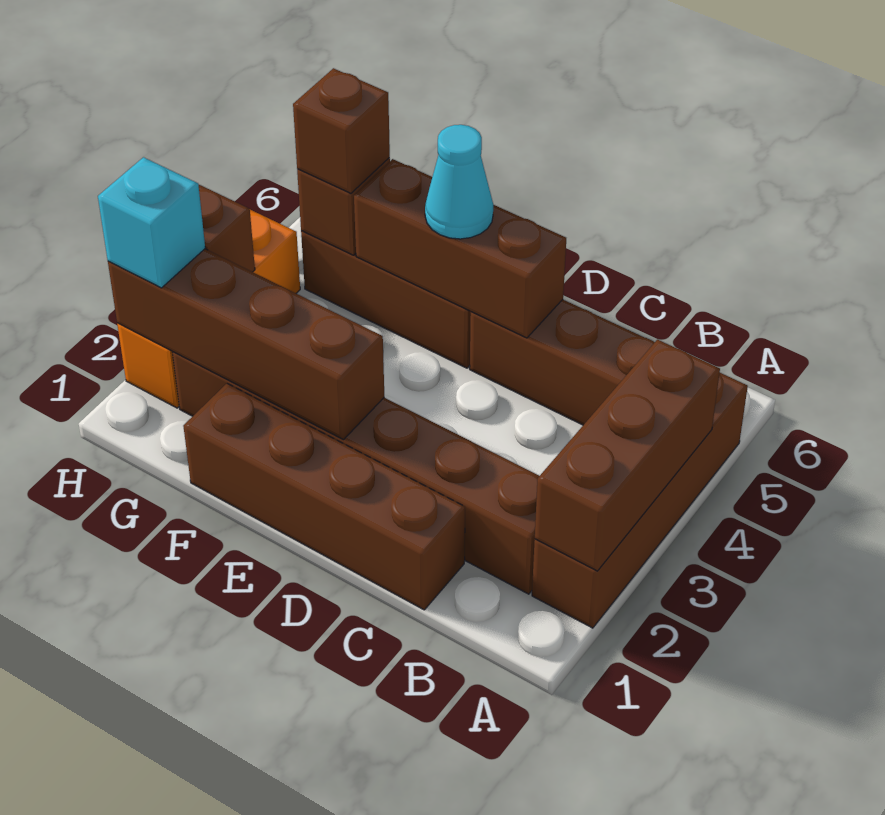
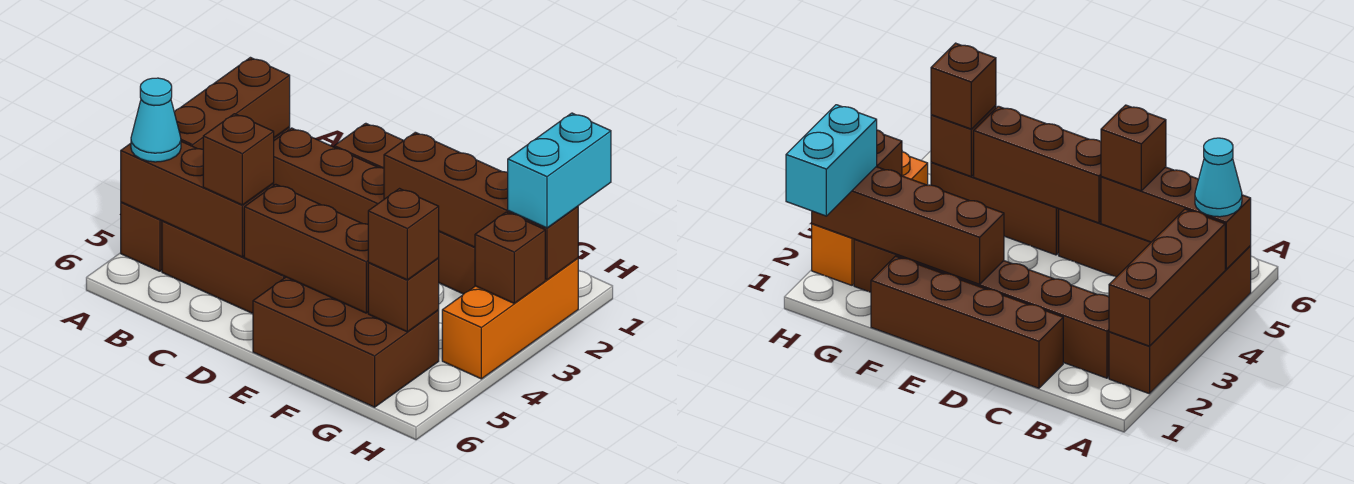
none -> brown brick A5:C5 level 2
none -> brown brick C5 level 3
cyan cone E5 level 3 -> cyan cone A5 level 3
cyan brick H2 level 3 -> cyan brick H1:H2 level 3

